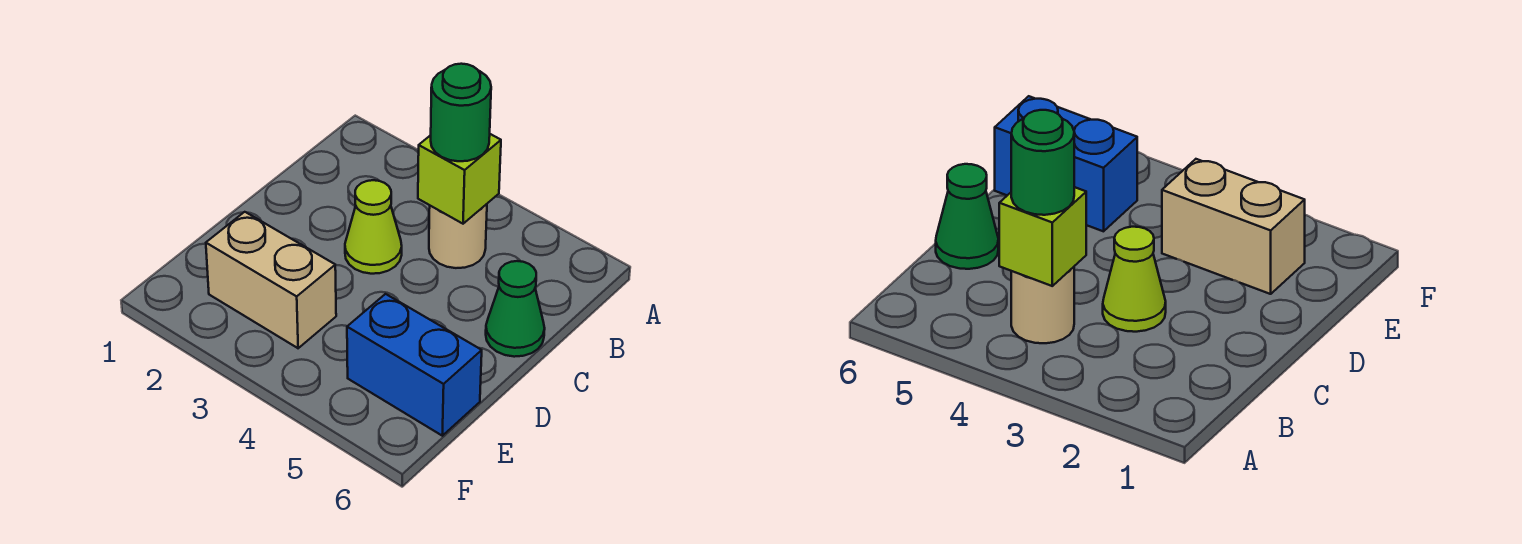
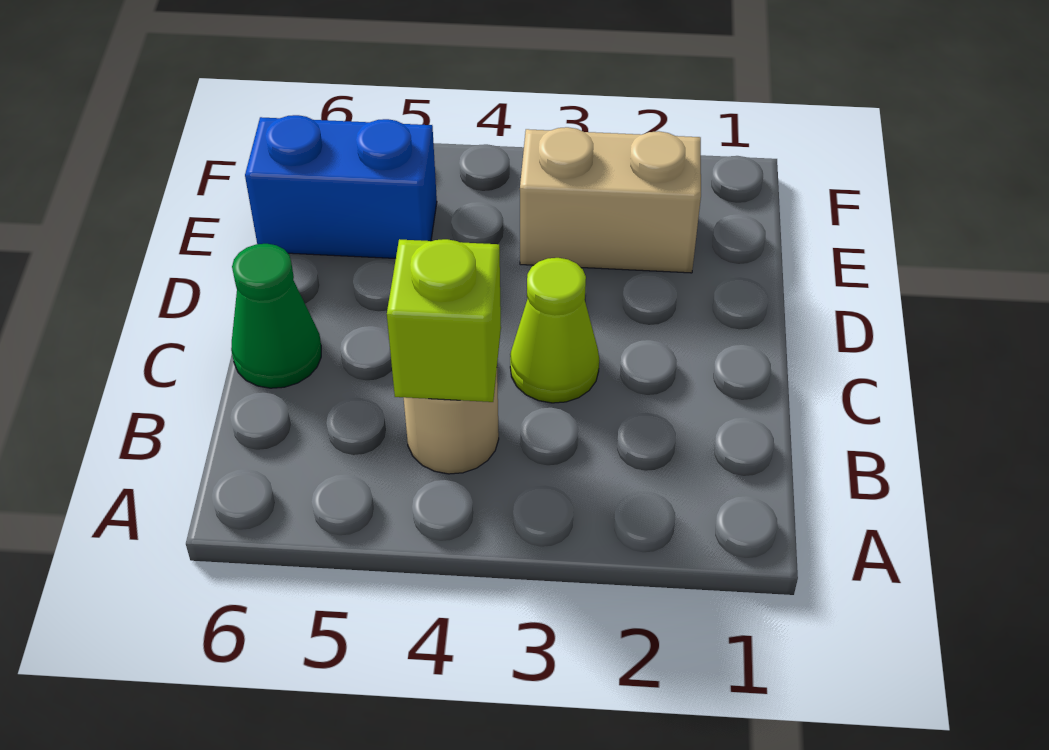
green round brick B4 level 3 -> none

